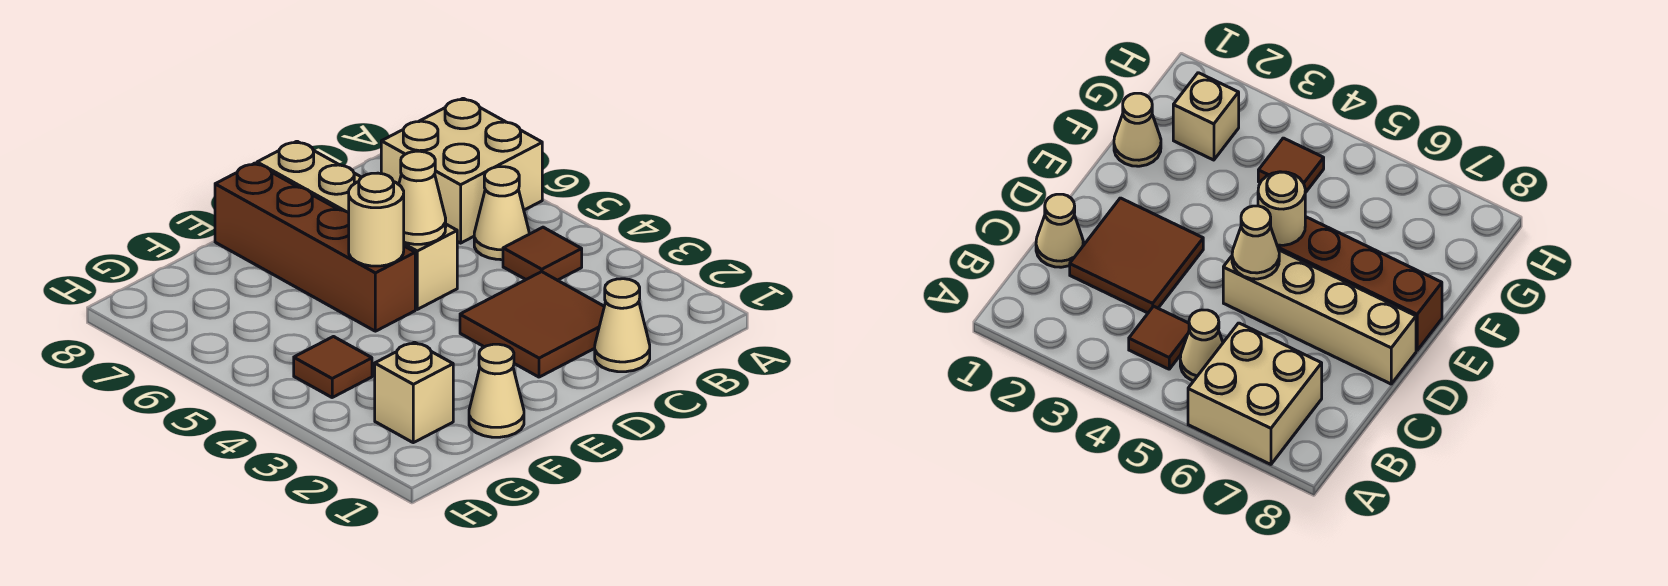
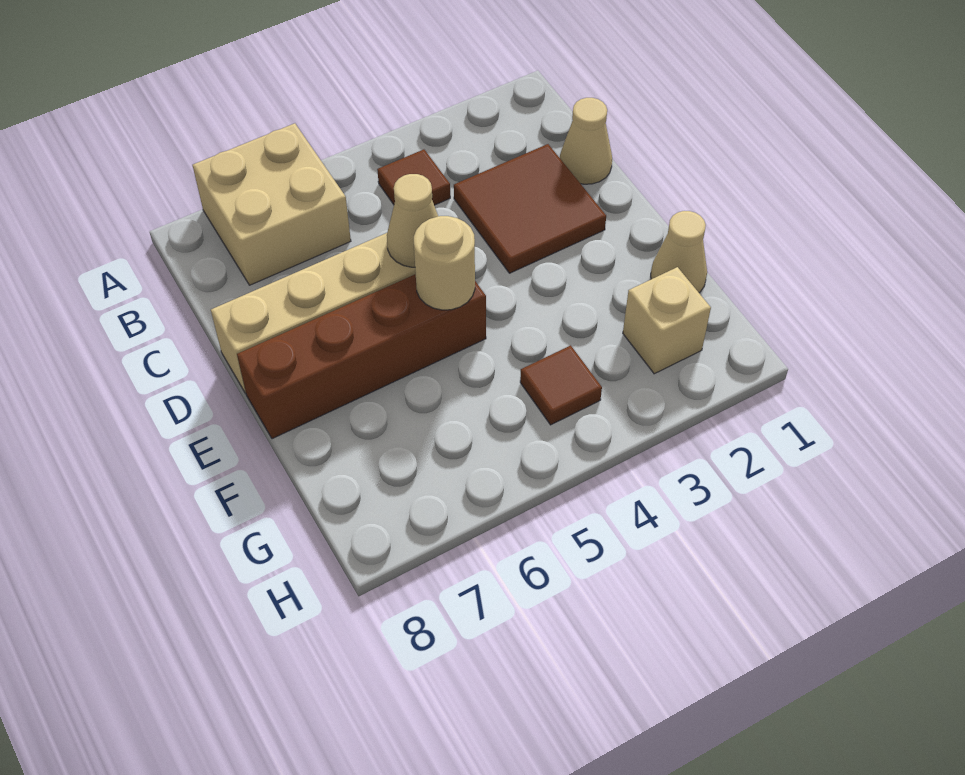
tan cone B5 level 1 -> none

